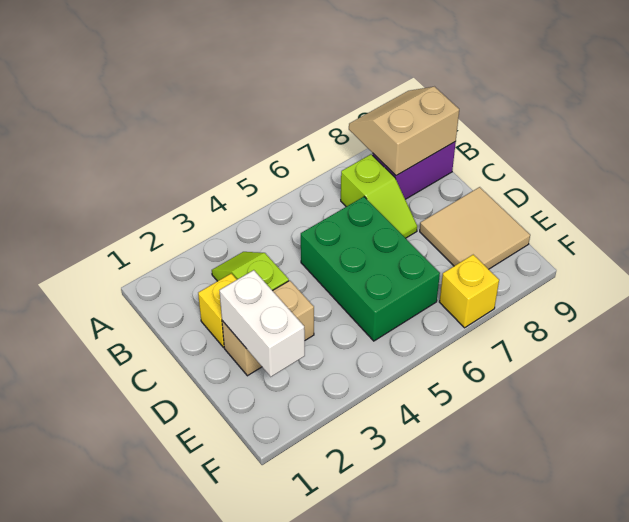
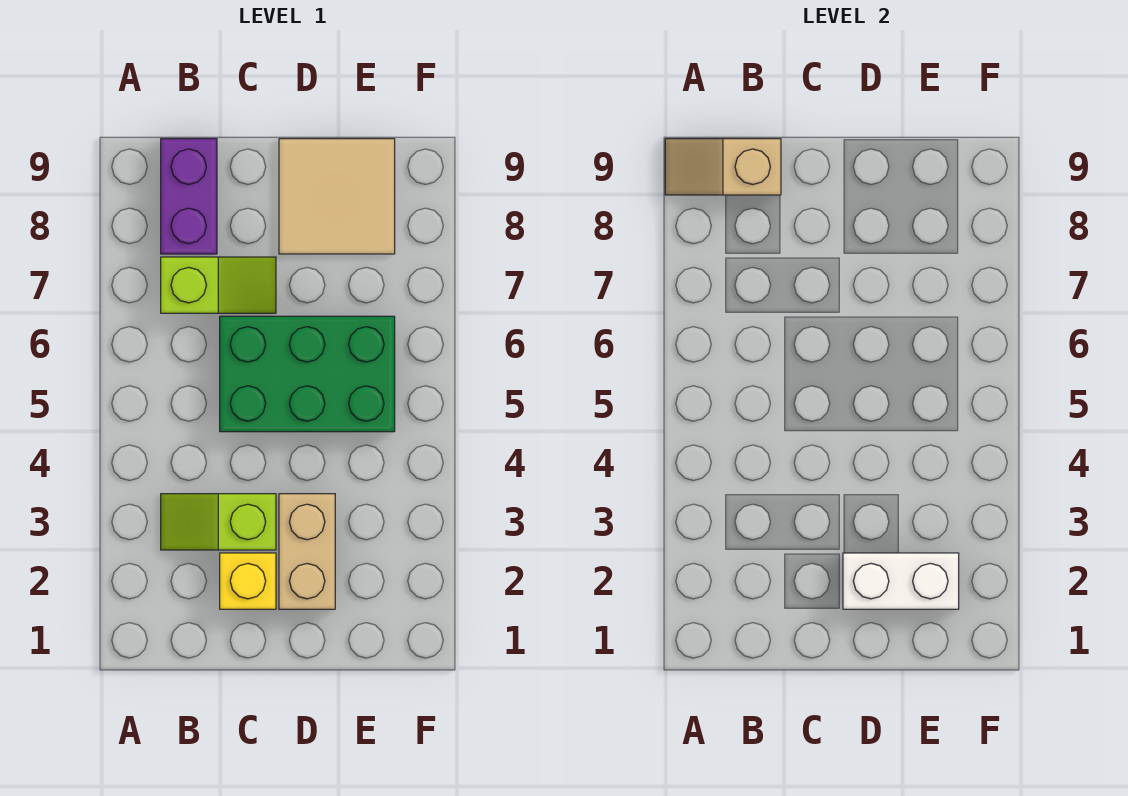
tan slope A8:B9 level 2 top B -> tan slope A9:B9 level 2 top B
yellow brick F7 level 1 -> none

